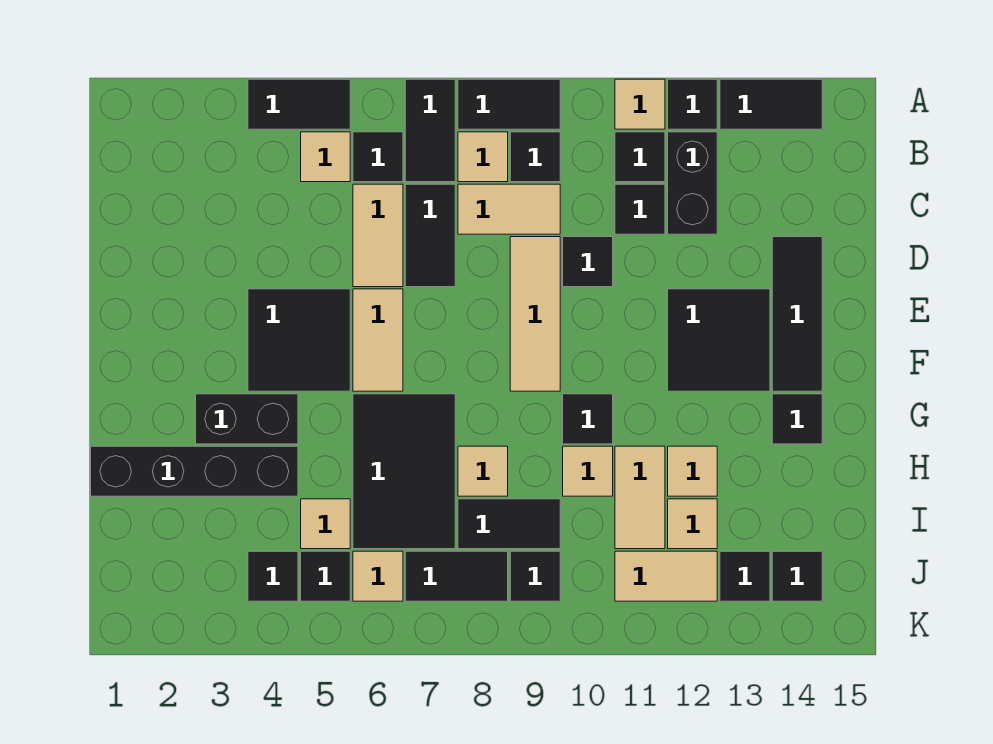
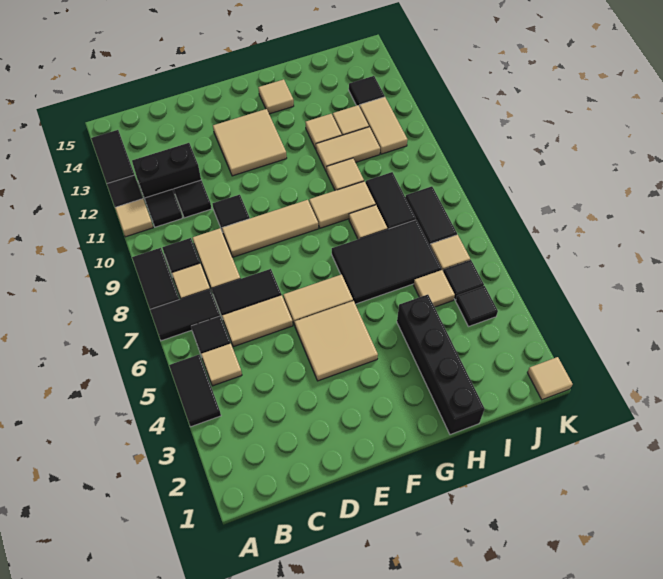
black tile D14:F14 level 1 -> none
black tile E4:F5 level 1 -> tan tile E4:F5 level 1
black tile E12:F13 level 1 -> tan tile E12:F13 level 1
black brick G3:G4 level 1 -> none
none -> tan tile G9:H9 level 1
black tile G10 level 1 -> none
black tile G14 level 1 -> tan tile G14 level 1
black tile J9 level 1 -> none
black tile J14 level 1 -> none
none -> tan tile K1 level 1

